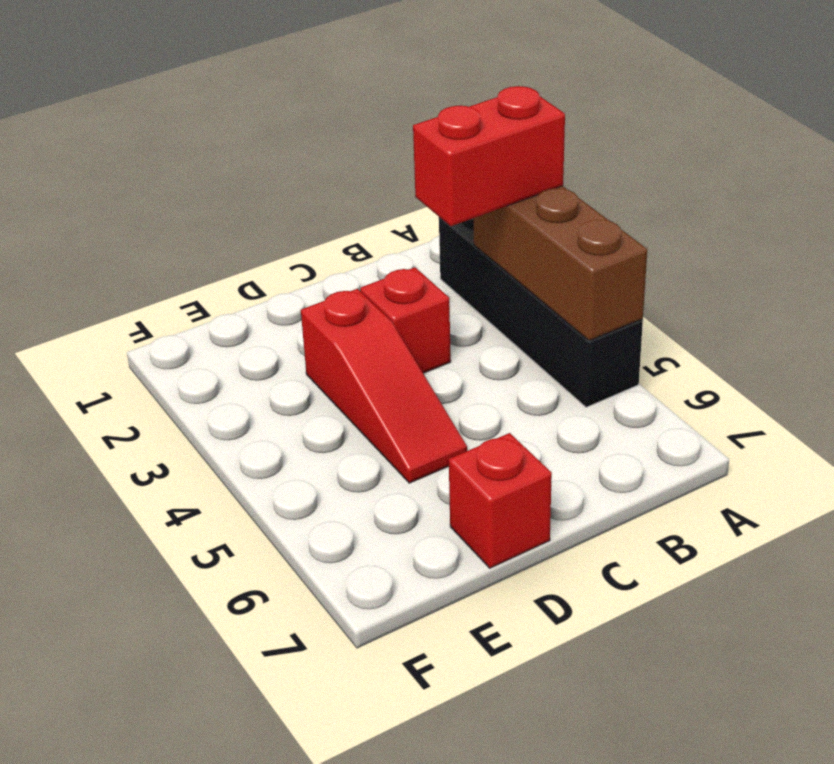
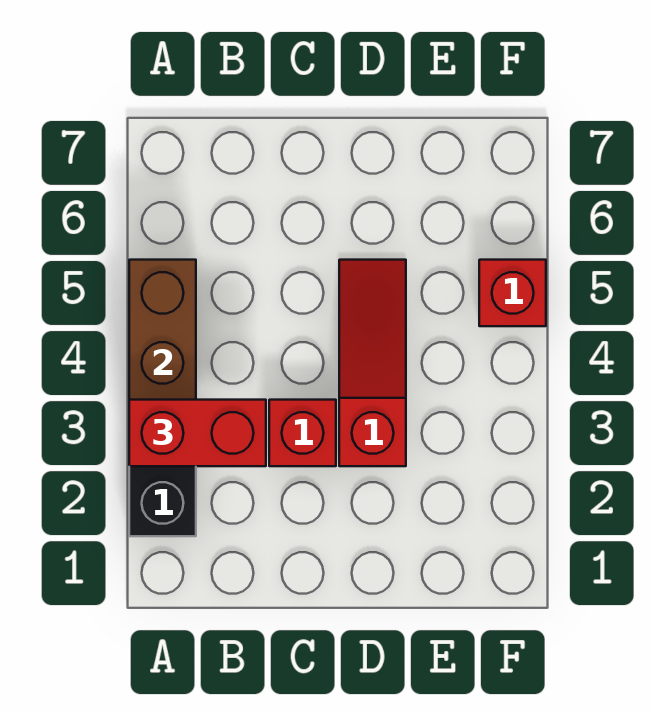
red brick D7 level 1 -> red brick F5 level 1

